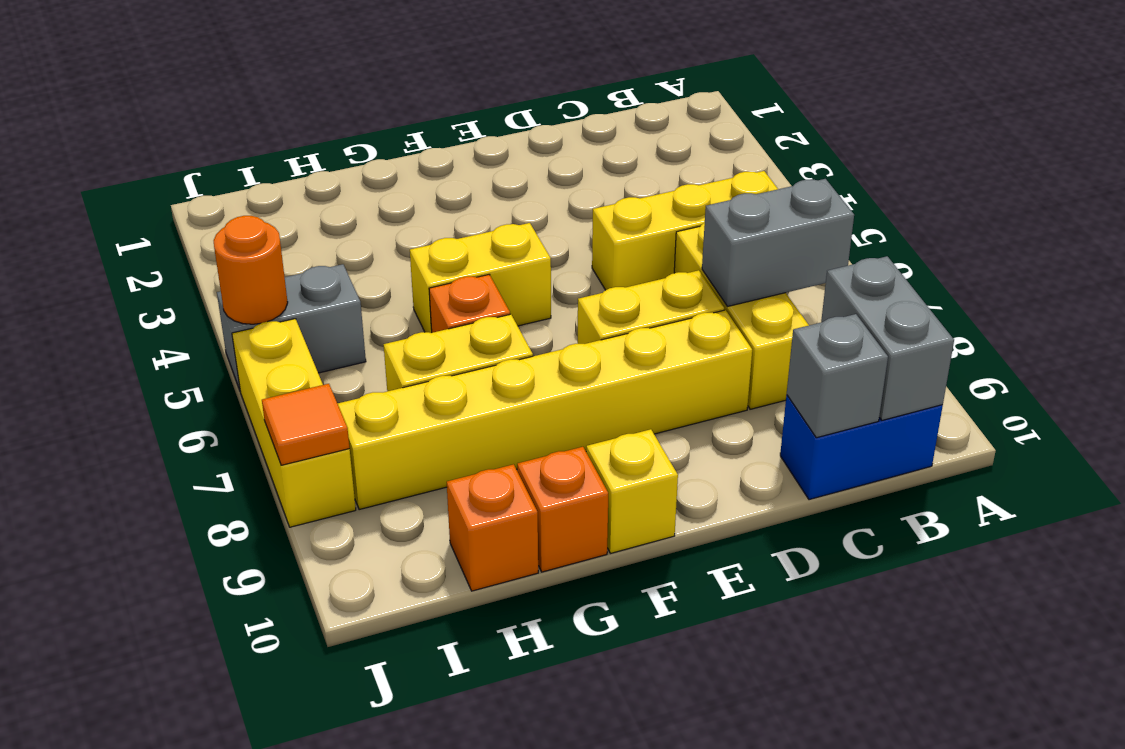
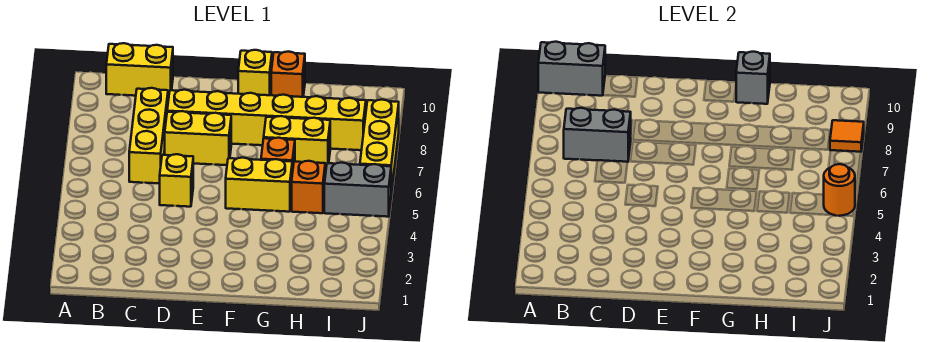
yellow brick B5:D5 level 1 -> yellow brick D5 level 1
grey brick B9:B10 level 2 -> grey brick A10:B10 level 2
blue brick B10:C10 level 1 -> yellow brick B10:C10 level 1
grey brick C10 level 2 -> grey brick G10 level 2
orange brick H10 level 1 -> orange brick H5 level 1

